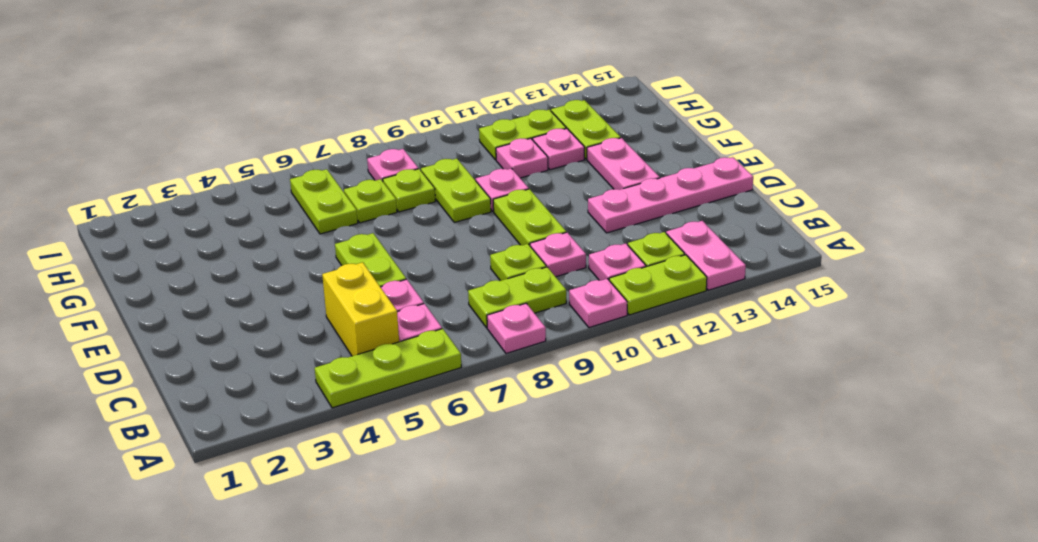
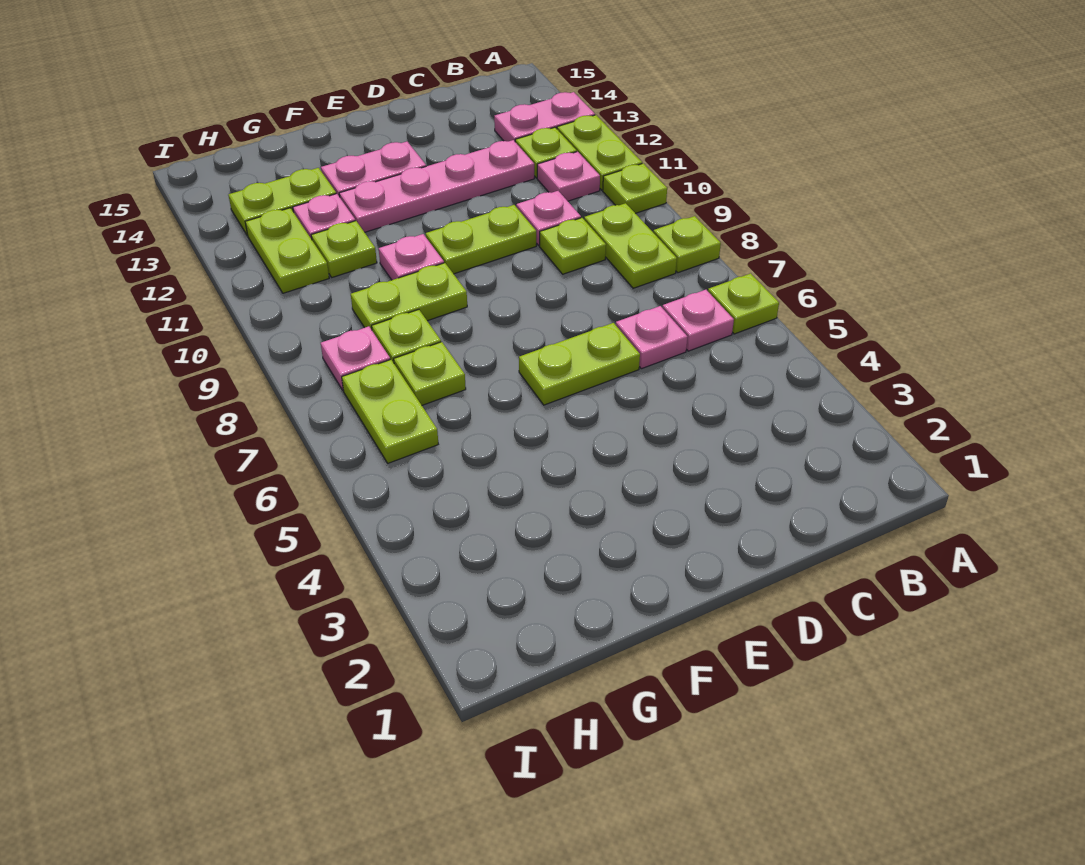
lime plate A4:A6 level 1 -> lime plate A6 level 1
pink plate A8 level 1 -> lime plate A8 level 1
pink plate A10 level 1 -> lime plate A10 level 1
yellow brick B5:C5 level 1 -> none
pink plate D12:D15 level 1 -> pink plate C12:F12 level 1
lime plate G6:H6 level 1 -> lime plate H6:H7 level 1
pink plate G11 level 1 -> lime plate G11 level 1

